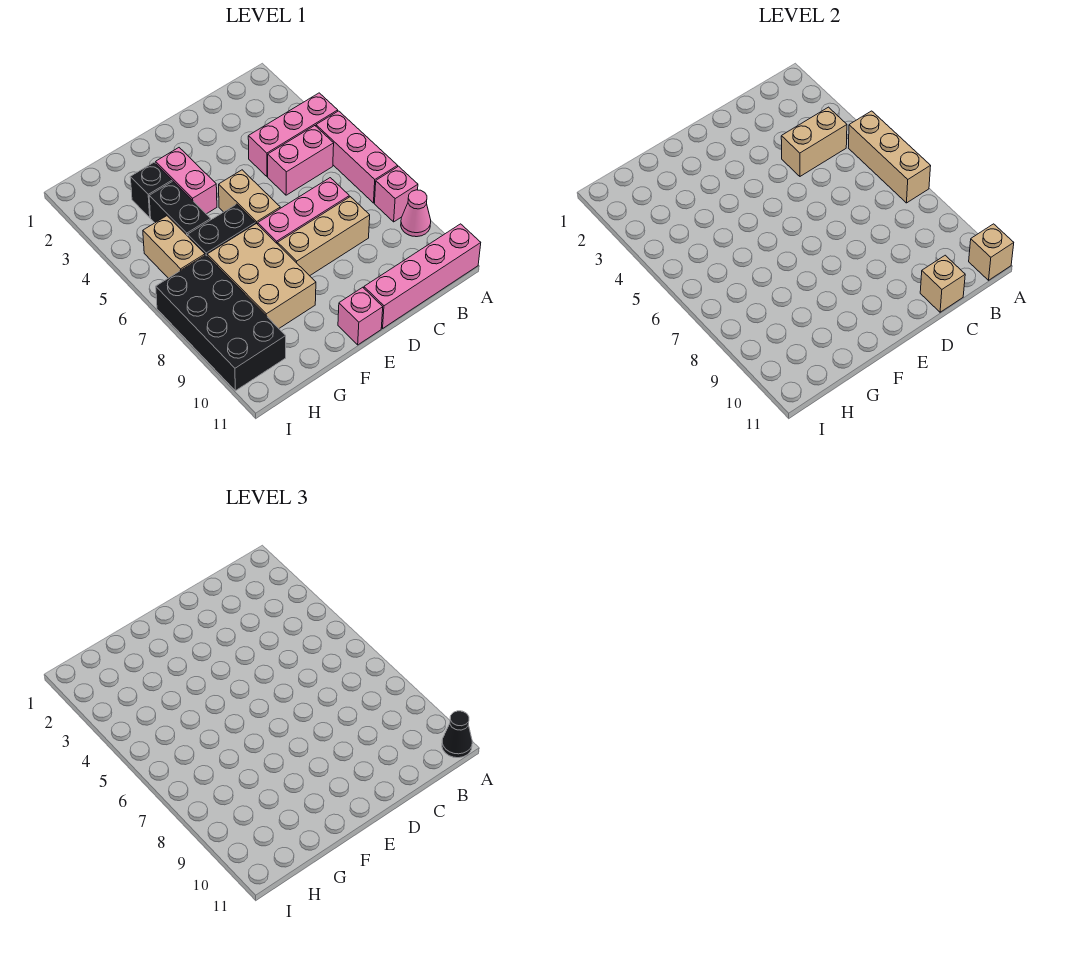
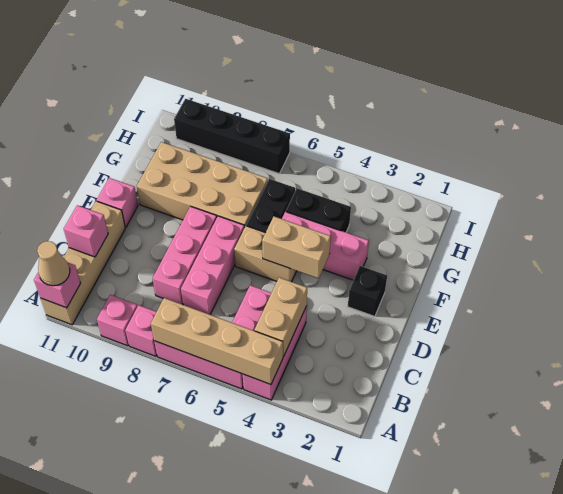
tan brick A5:A7 level 2 -> tan brick A4:A7 level 2
pink cone A9 level 1 -> pink brick A9 level 1
pink brick A11:D11 level 1 -> tan brick A11:D11 level 1
tan brick A11 level 2 -> pink brick A11 level 2
black cone A11 level 3 -> tan cone A11 level 3
tan brick C8:E8 level 1 -> pink brick C8:E8 level 1
tan brick C11 level 2 -> pink brick C11 level 2
pink brick F3:F4 level 1 -> pink brick F3:F5 level 1
tan brick F7:G9 level 1 -> tan brick F7:G10 level 1
black brick G3 level 1 -> black brick E2 level 1
tan brick H5:H6 level 1 -> tan brick E4:E5 level 2
black brick H7:I10 level 1 -> black brick I7:I10 level 1

